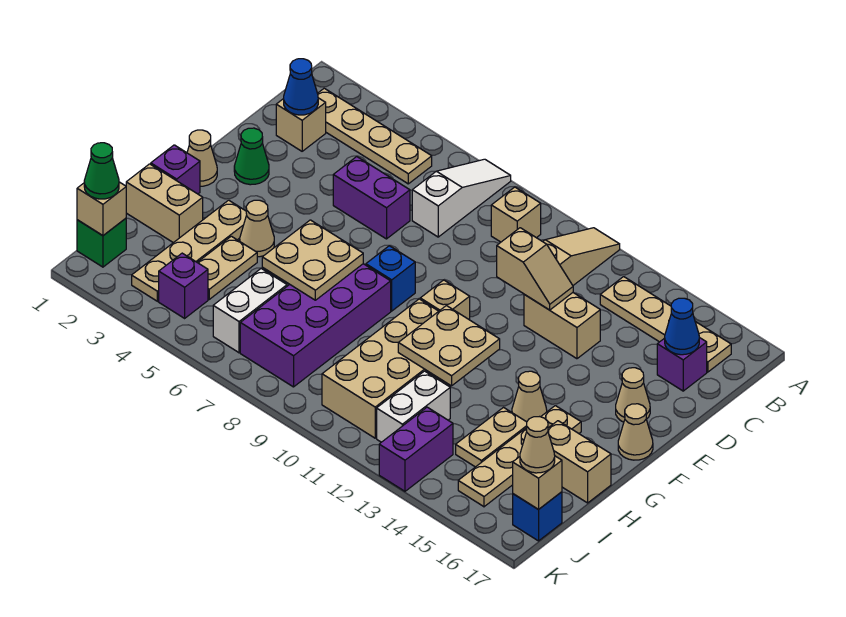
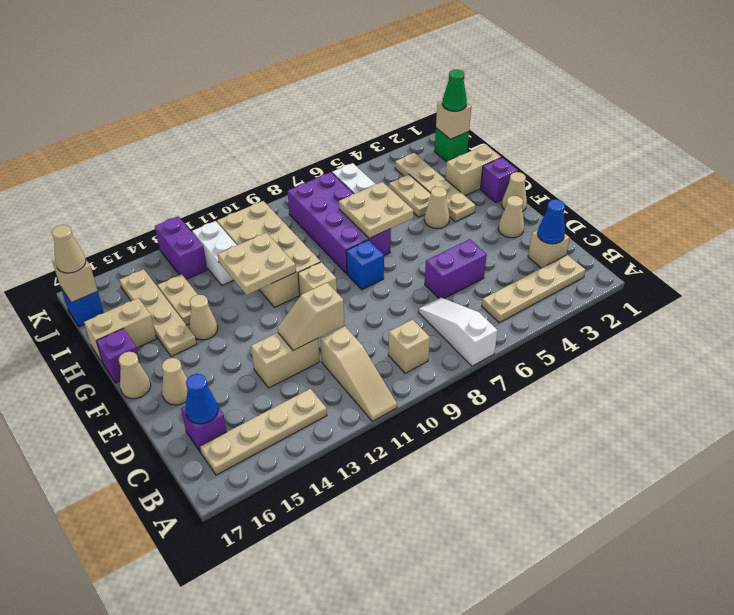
white slope A7:C7 level 1 top C -> white slope A7:C7 level 1 top A
green cone E2 level 1 -> tan cone E2 level 1
purple brick J4 level 1 -> purple brick G17 level 1

